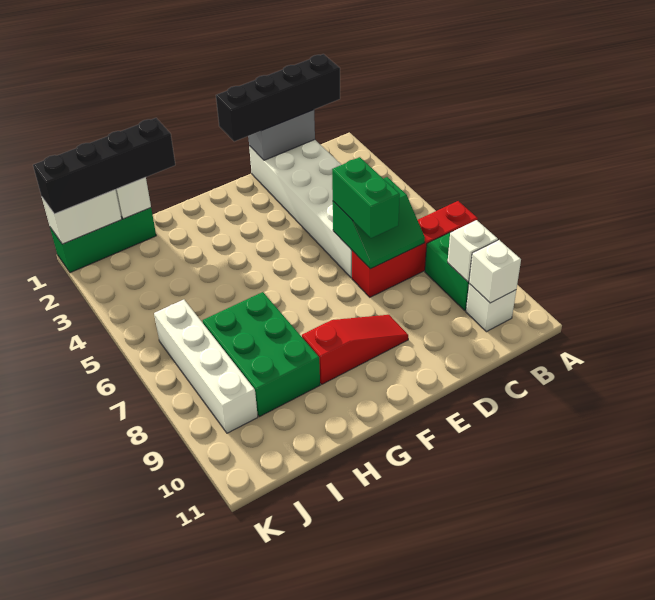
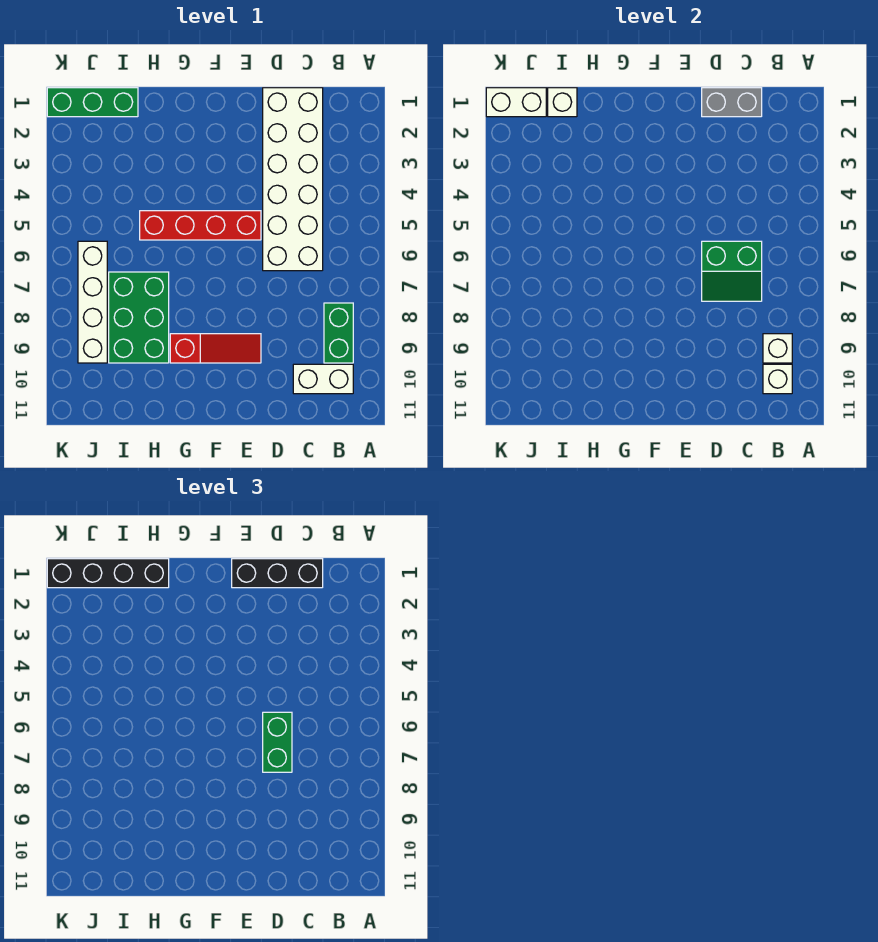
red brick A7:D7 level 1 -> red brick E5:H5 level 1
black brick B1:E1 level 3 -> black brick C1:E1 level 3
white brick B10 level 1 -> white brick B10:C10 level 1

